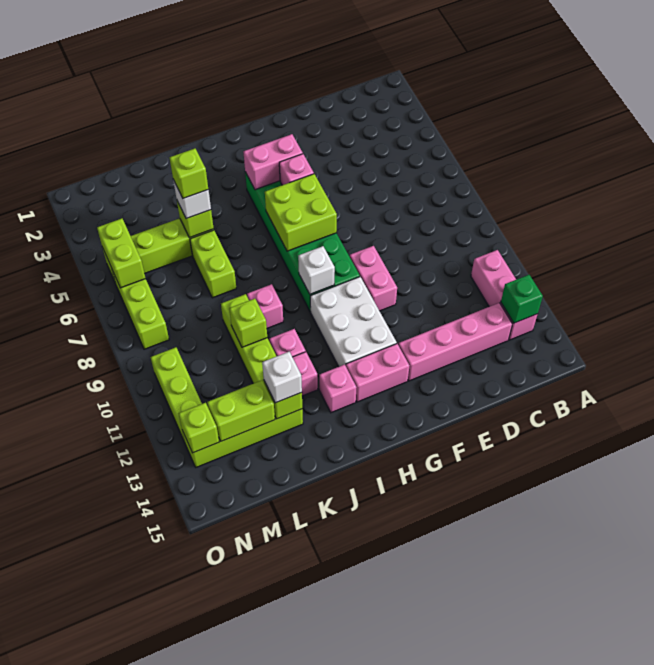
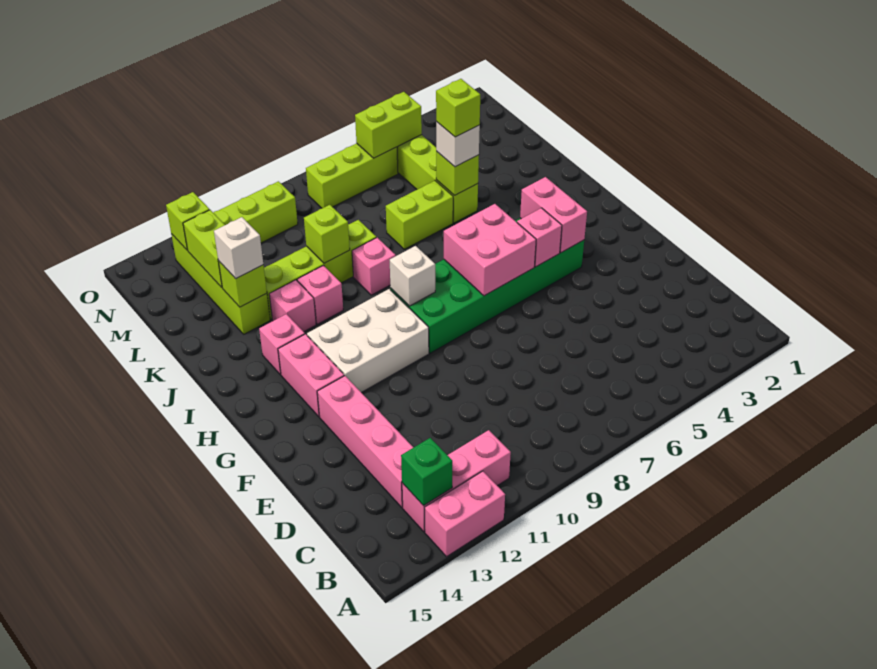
pink brick F9:F10 level 1 -> pink brick A12:A13 level 1
lime brick G6:H7 level 2 -> pink brick G6:H7 level 2

